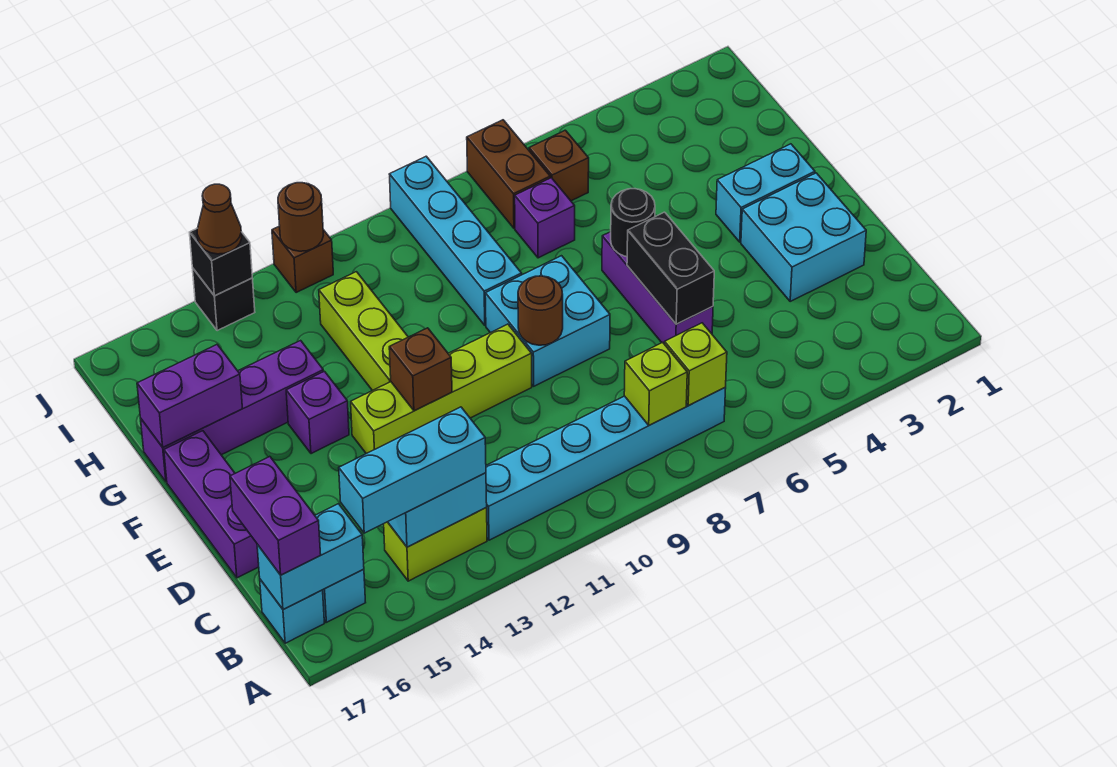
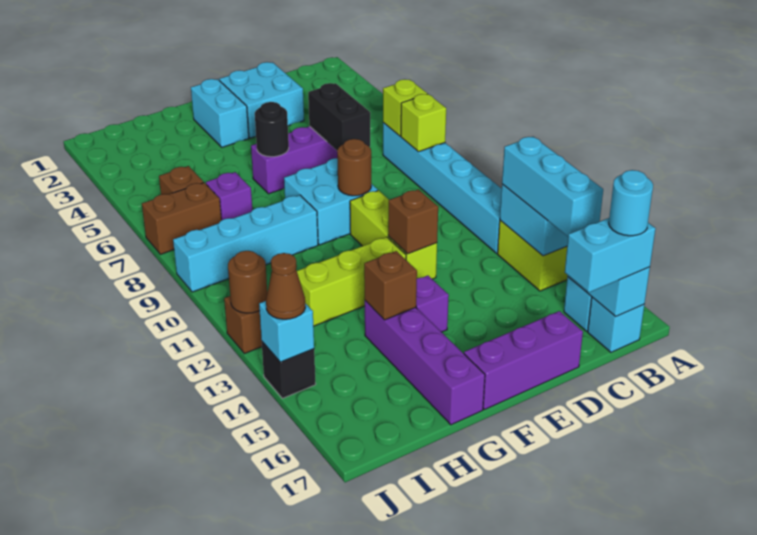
purple brick B17:C17 level 3 -> cyan brick B17:C17 level 3
none -> cyan round brick B17 level 4
black brick D6:E6 level 2 -> black brick D6:D7 level 2
lime brick E10:E13 level 1 -> lime brick E10:E12 level 1
none -> brown brick G14 level 2
purple brick G16:G17 level 2 -> none
black brick J14 level 2 -> cyan brick J14 level 2

